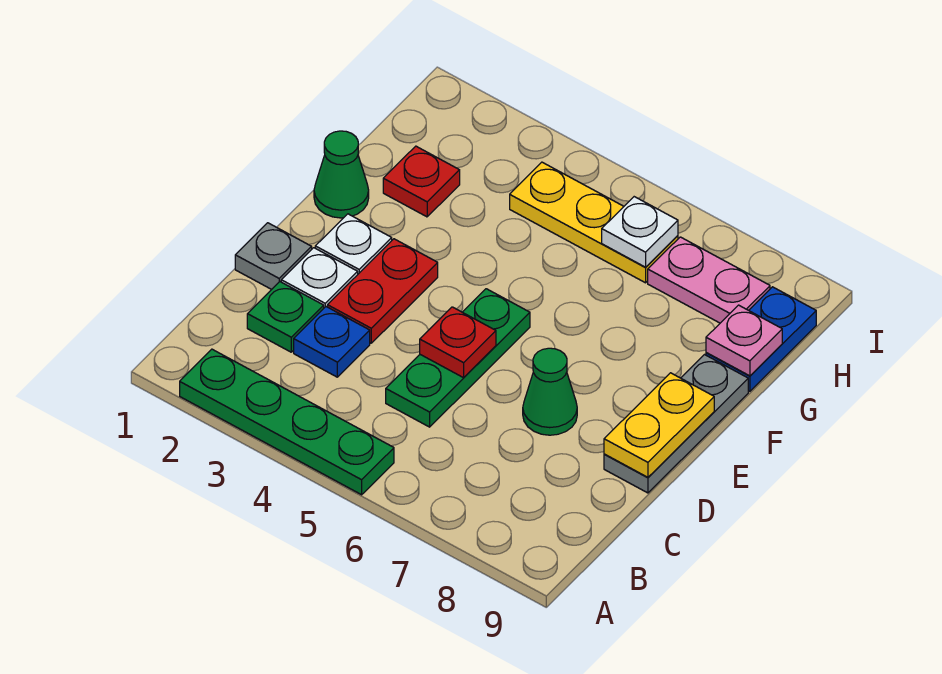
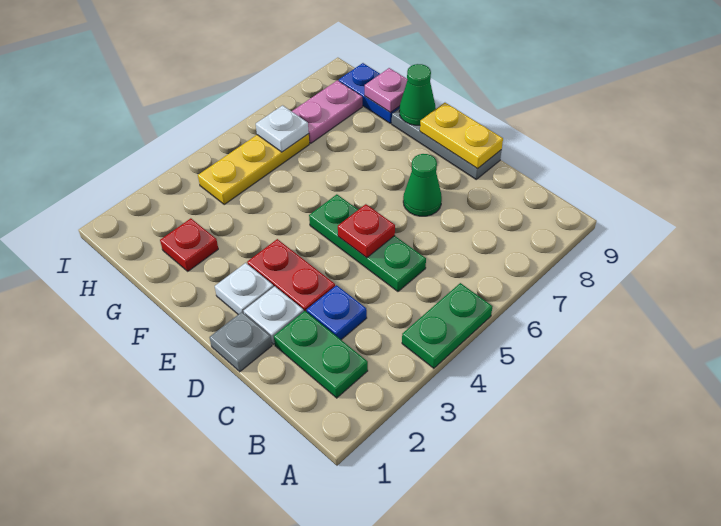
green plate A2:A5 level 1 -> green plate A4:A5 level 1
green plate C2 level 1 -> green plate B2:C2 level 1
green cone F1 level 1 -> green cone F9 level 2

